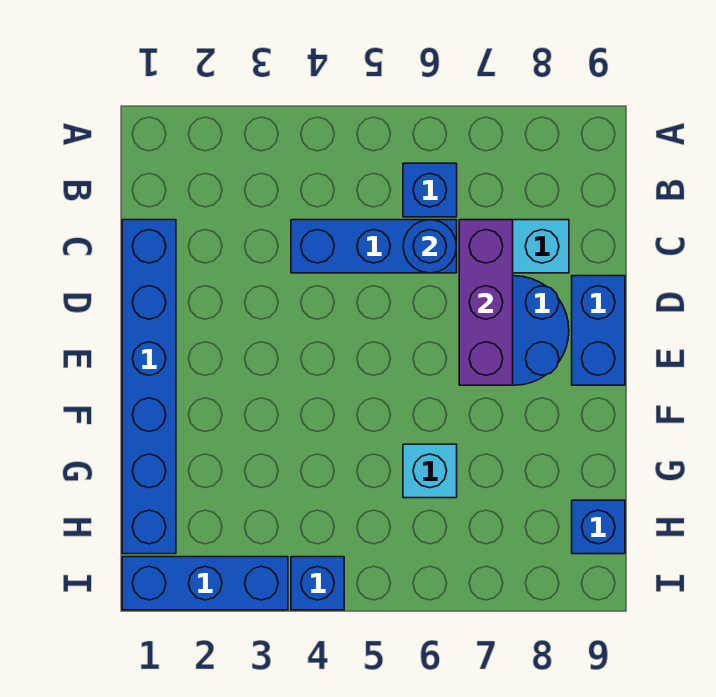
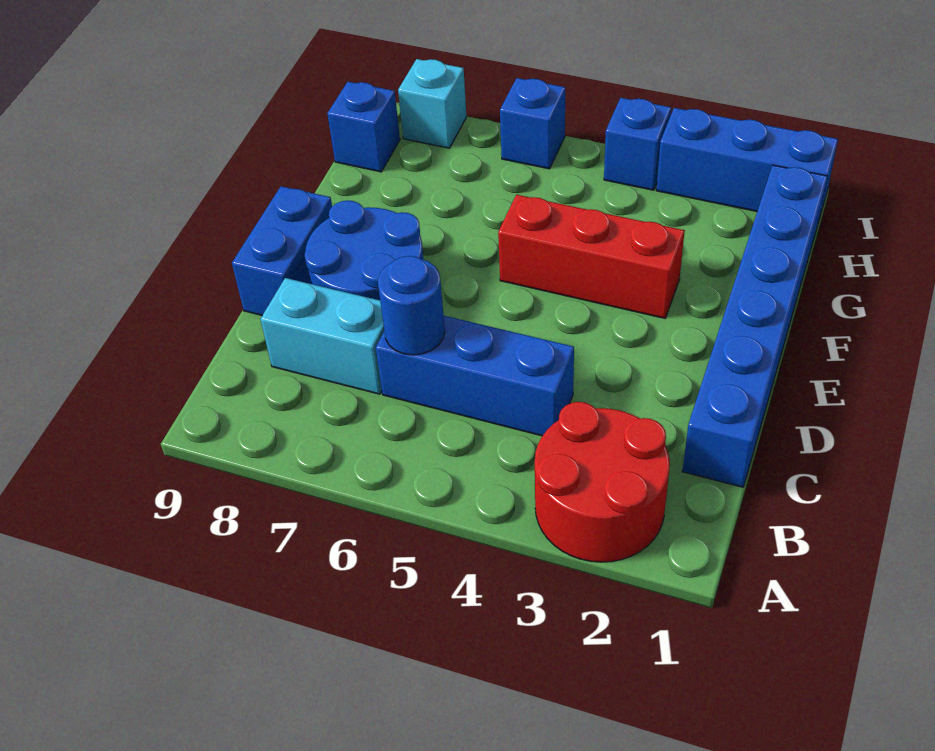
none -> red round brick A2:B3 level 1
blue brick B6 level 1 -> blue brick I6 level 1
purple brick C7:E7 level 2 -> none
none -> red brick F3:F5 level 1
cyan brick G6 level 1 -> cyan brick I8 level 1

